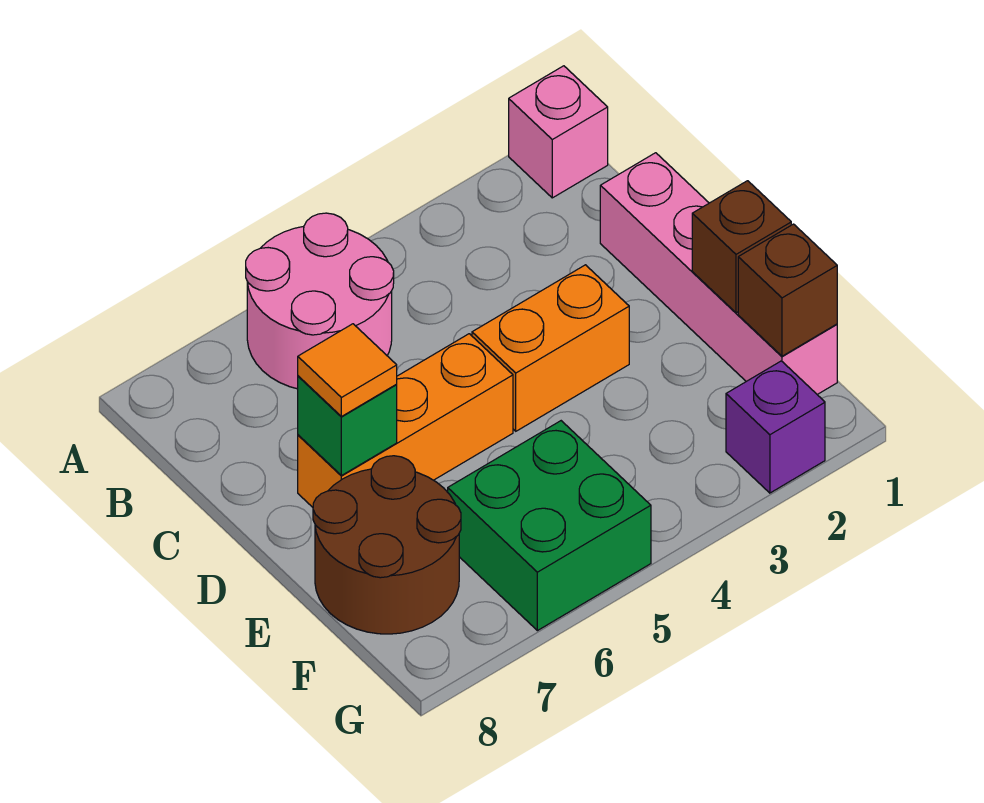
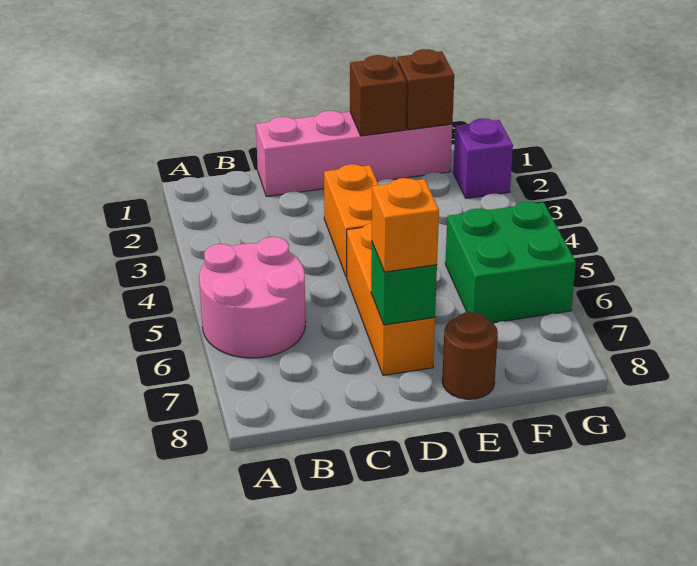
pink brick A1 level 1 -> none
orange tile D7 level 3 -> orange brick D7 level 3
brown round brick E7:F8 level 1 -> brown round brick E8 level 1

